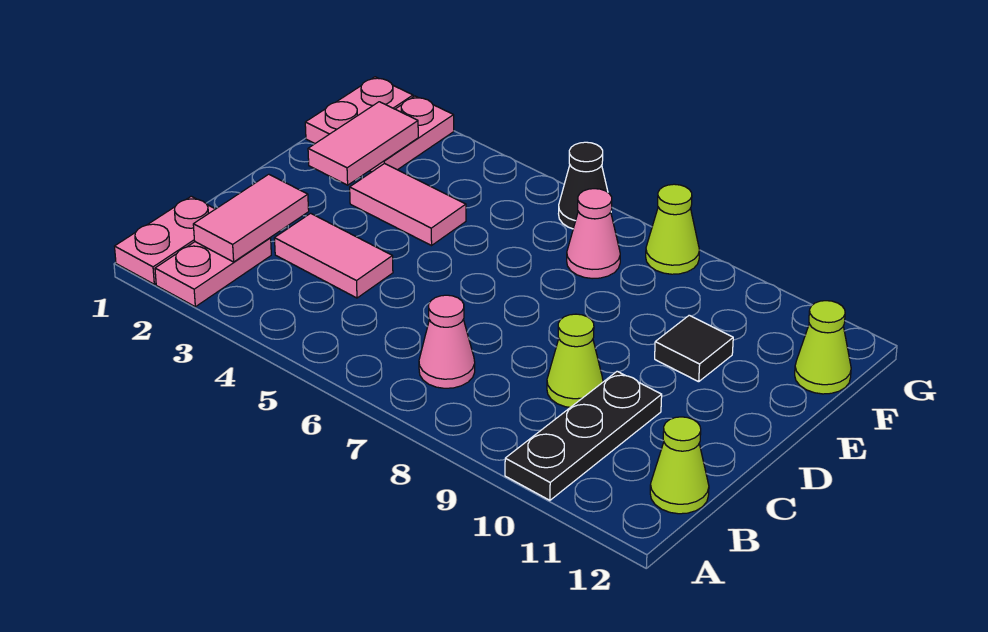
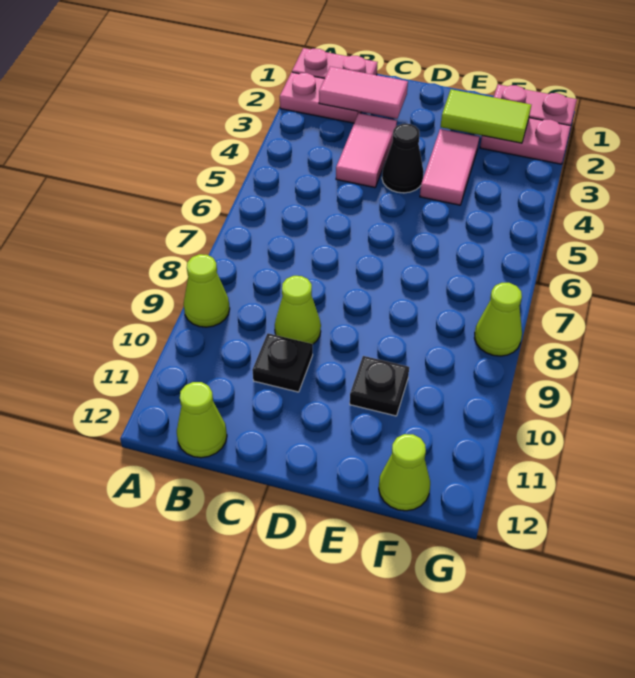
none -> lime cone A9 level 1
black plate A10:C10 level 1 -> black plate C10 level 1
pink cone B7 level 1 -> none
pink tile E2:F2 level 2 -> lime tile E2:F2 level 2
black tile E10 level 1 -> black plate E10 level 1
pink cone F7 level 1 -> none
black cone G6 level 1 -> black cone D4 level 1

